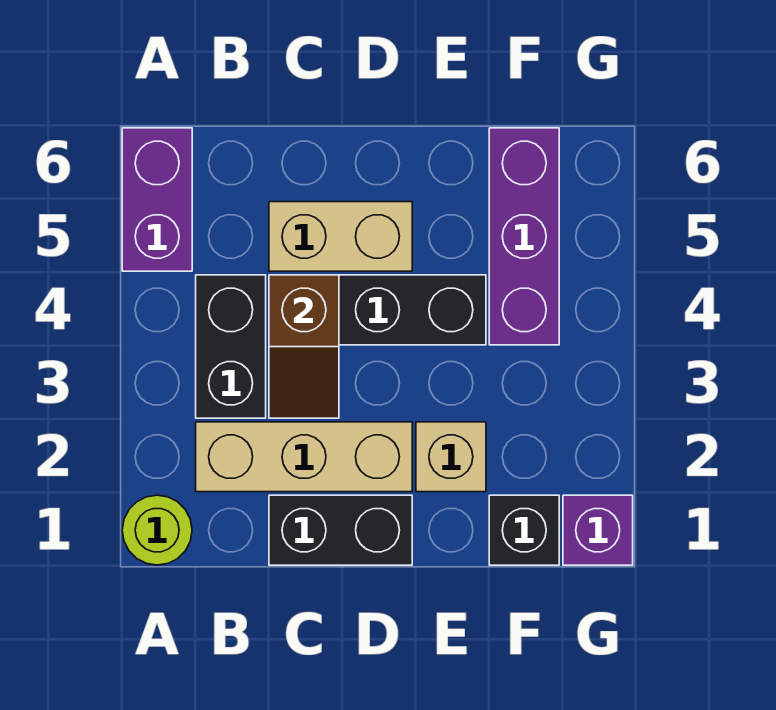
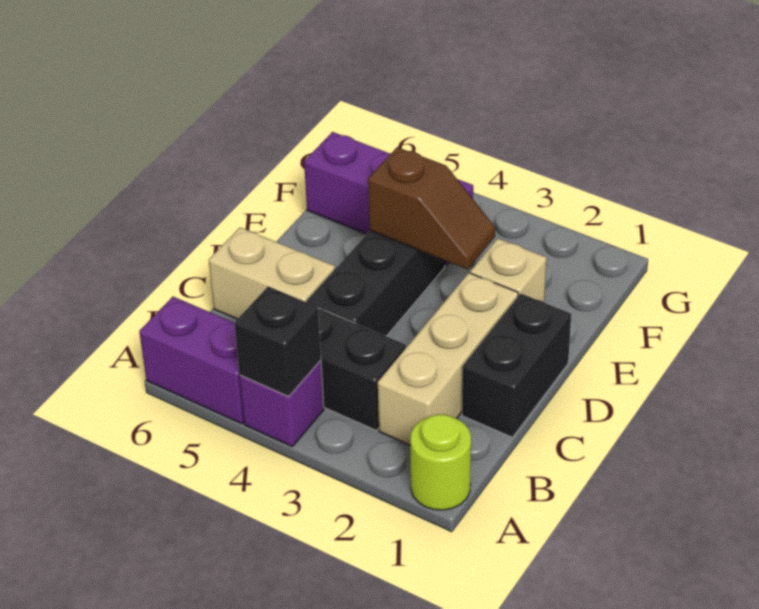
brown slope C3:C4 level 2 top 4 -> brown slope E3:E4 level 2 top 4
tan brick C5:D5 level 1 -> tan brick C5:C6 level 1
black brick F1 level 1 -> black brick A4 level 2
purple brick G1 level 1 -> purple brick A4 level 1

